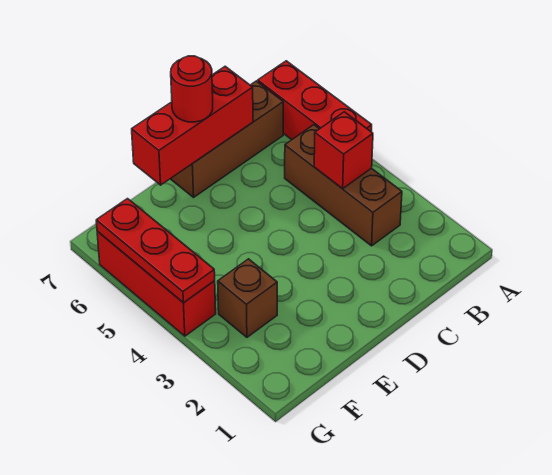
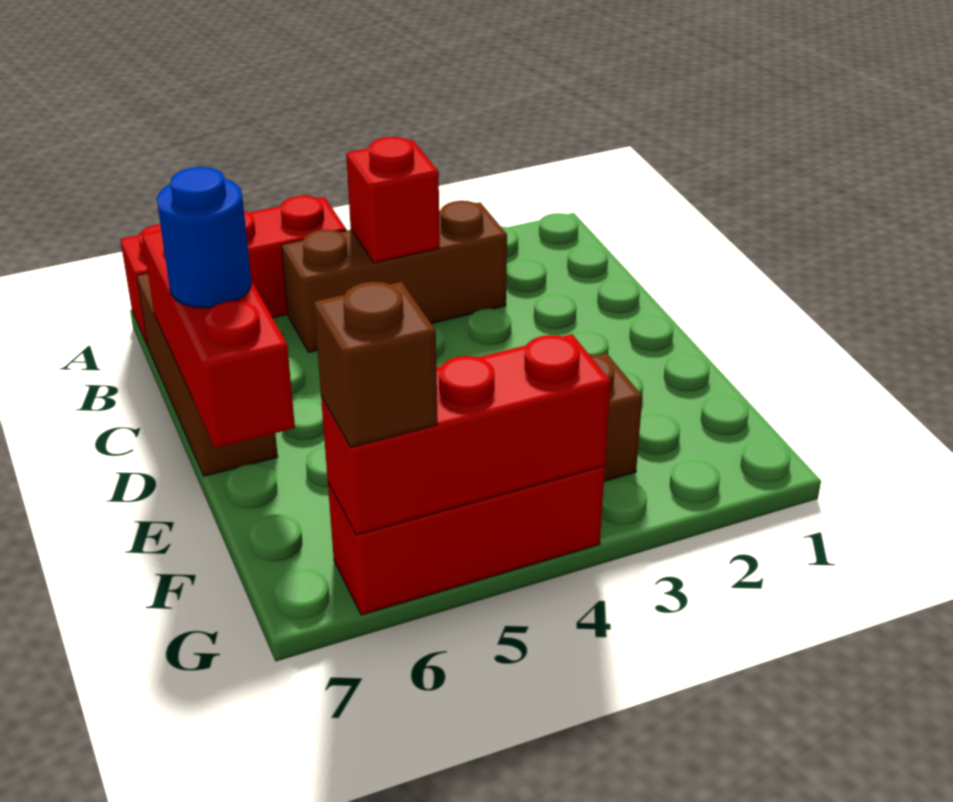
red round brick D7 level 3 -> blue round brick D7 level 3
red plate G4:G6 level 2 -> red brick G4:G6 level 2
none -> brown brick G6 level 3

